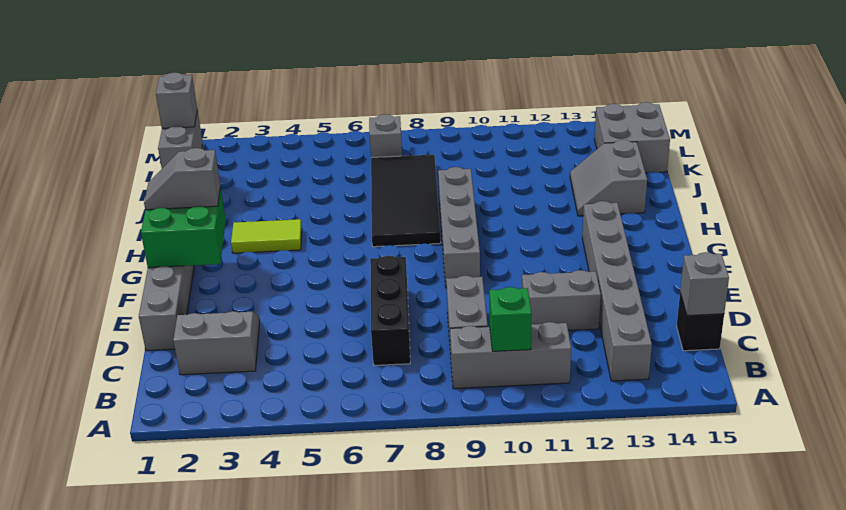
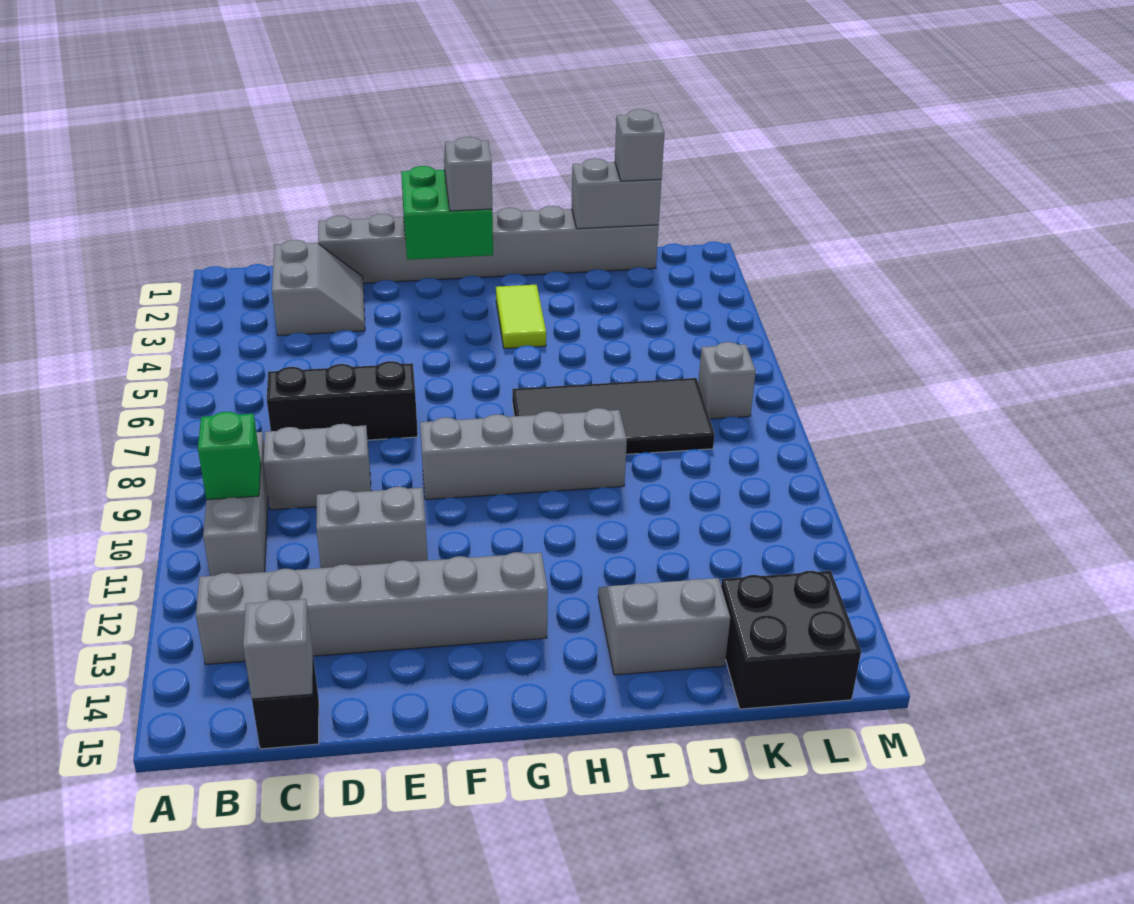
grey brick D11:D12 level 1 -> grey brick D11:E11 level 1
grey brick K14:L15 level 1 -> black brick K14:L15 level 1

